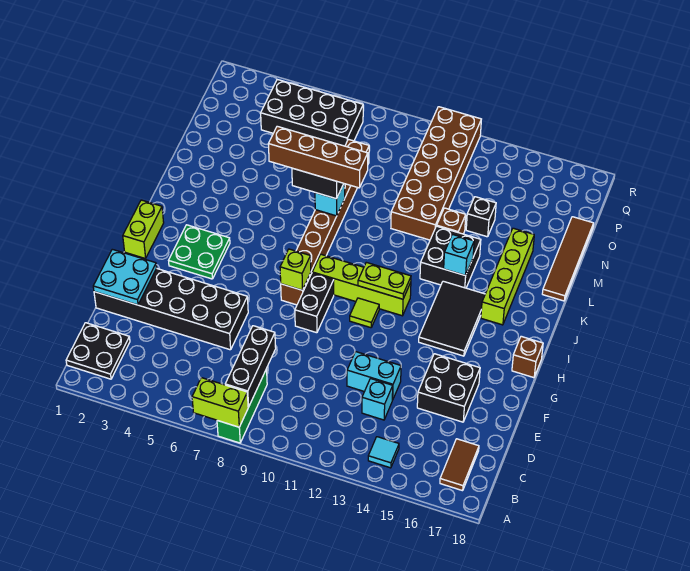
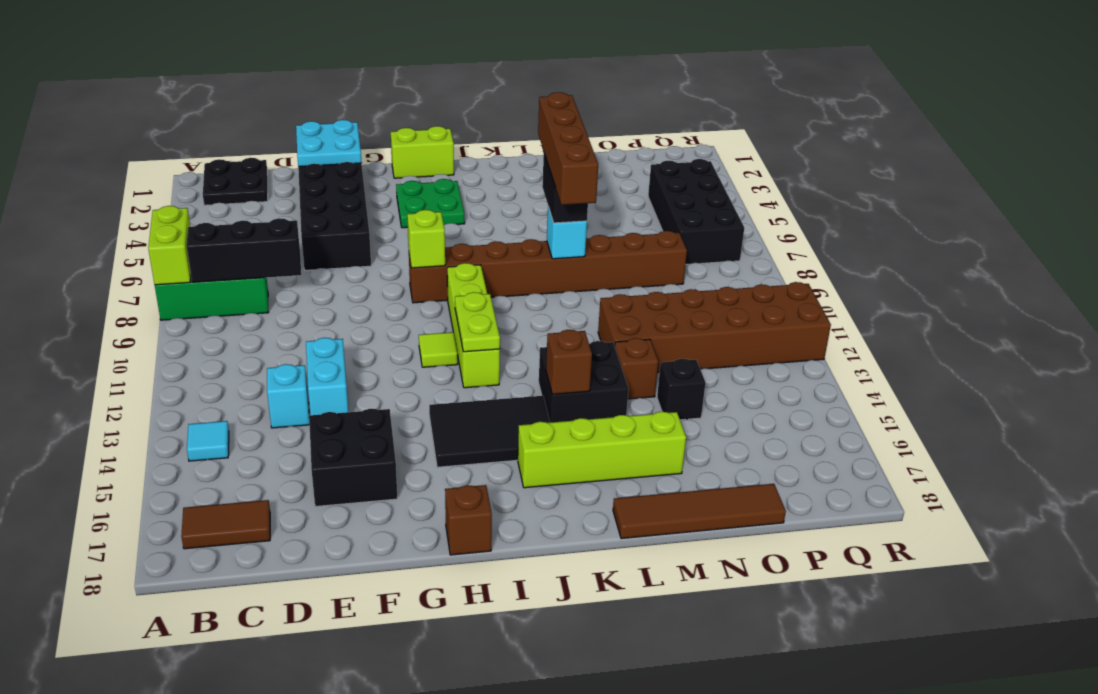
black brick G9:H9 level 1 -> none
cyan brick K14 level 2 -> brown brick K14 level 2

